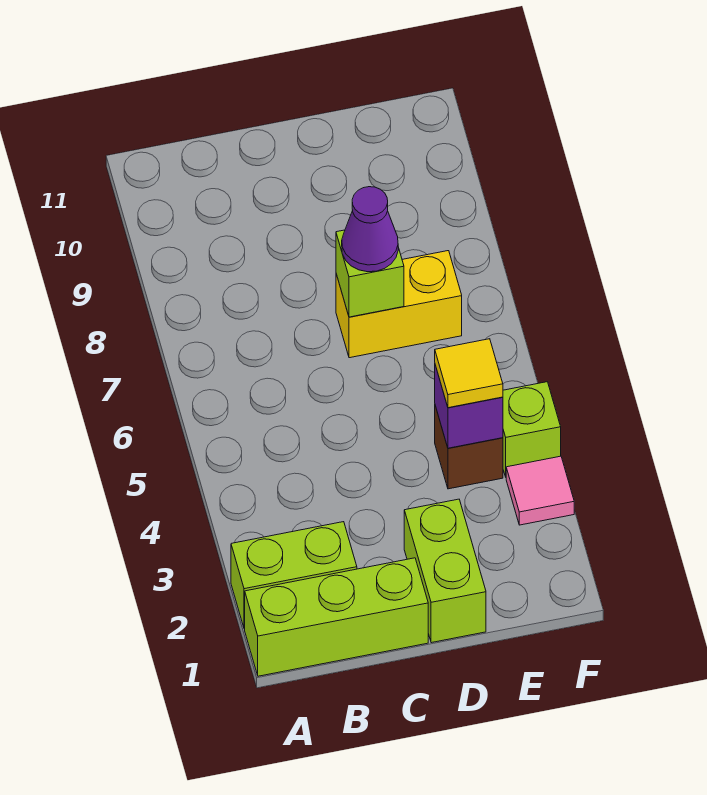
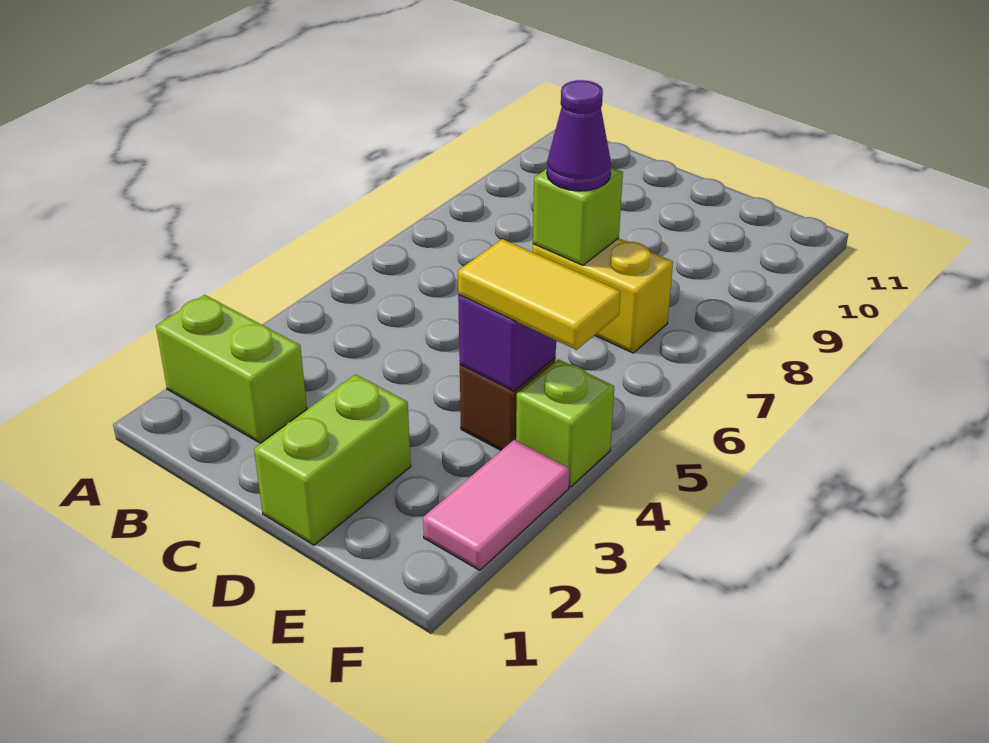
lime brick A1:C1 level 1 -> none
yellow tile E4 level 3 -> yellow tile E4:F4 level 3
pink tile F3 level 1 -> pink tile F2:F3 level 1

